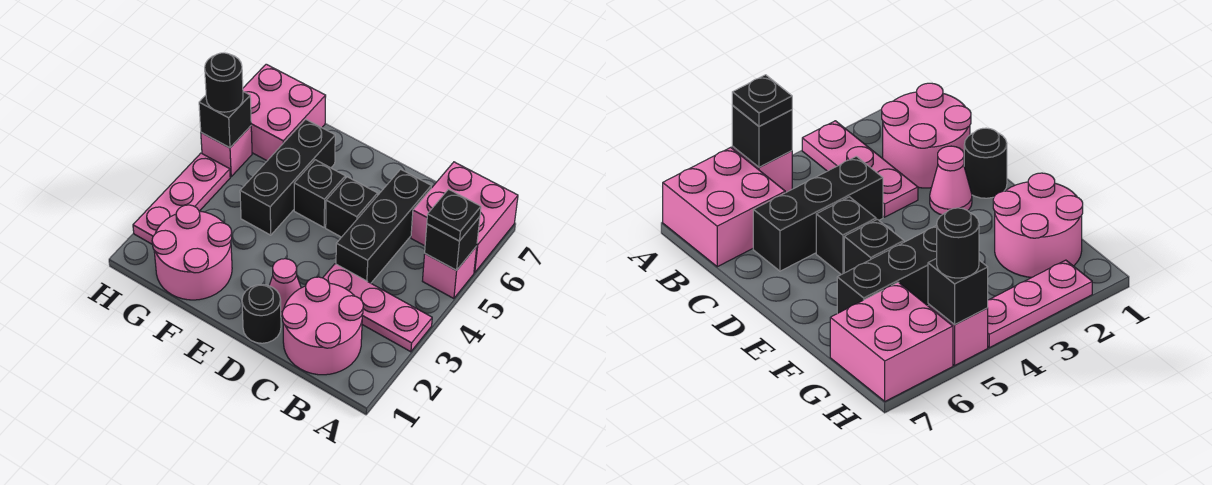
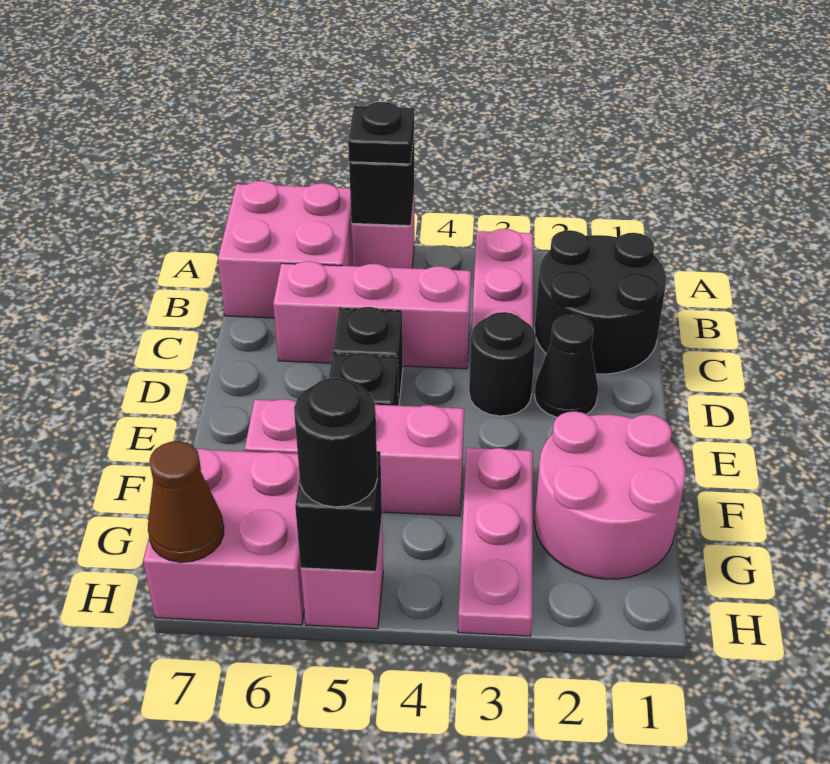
pink round brick B1:C2 level 1 -> black round brick B1:C2 level 1
black brick C4:C6 level 1 -> pink brick C4:C6 level 1
black round brick D1 level 1 -> black round brick D3 level 1
pink cone D2 level 1 -> black cone D2 level 1
black brick F4:F6 level 1 -> pink brick F4:F6 level 1
pink plate H2:H4 level 1 -> pink plate F3:H3 level 1
none -> brown cone H7 level 2

